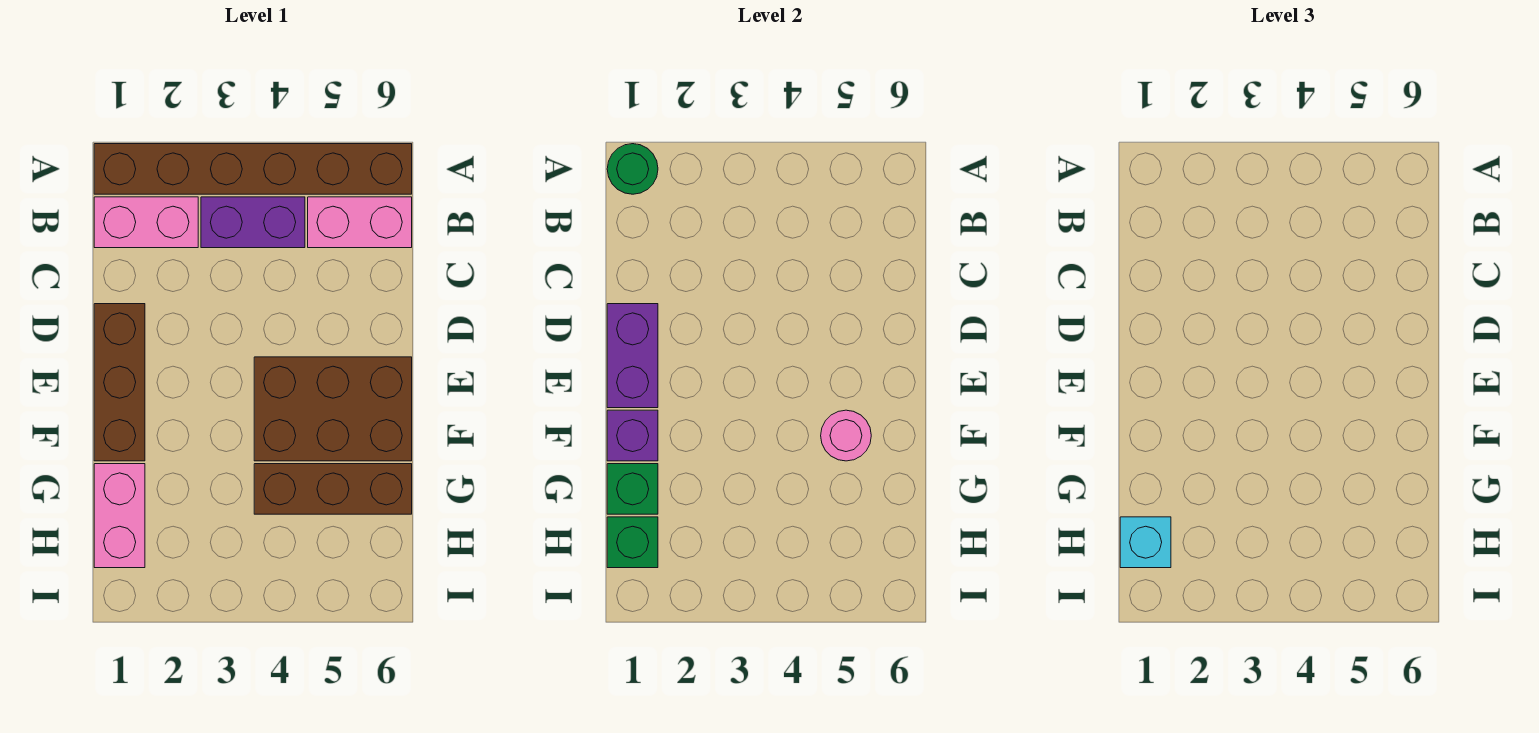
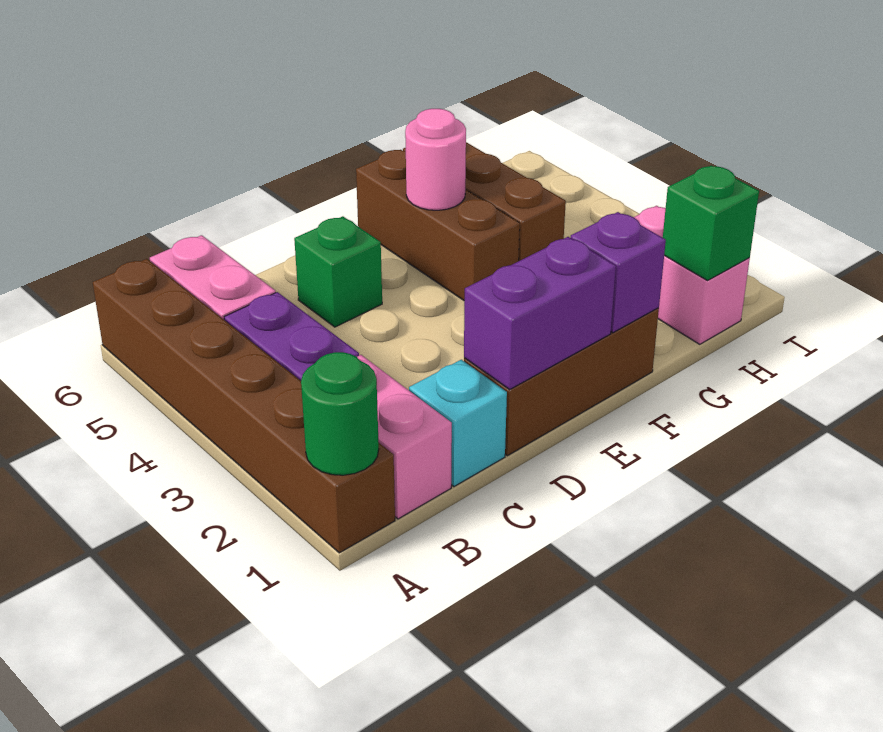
brown brick E4:F6 level 1 -> brown brick F4:F6 level 1
pink brick G1:H1 level 1 -> pink brick H1:H2 level 1
green brick G1 level 2 -> green brick D5 level 1
cyan brick H1 level 3 -> cyan brick C1 level 1

